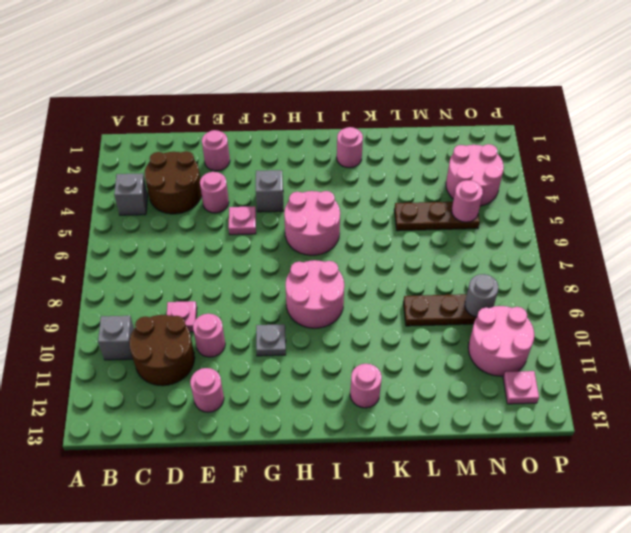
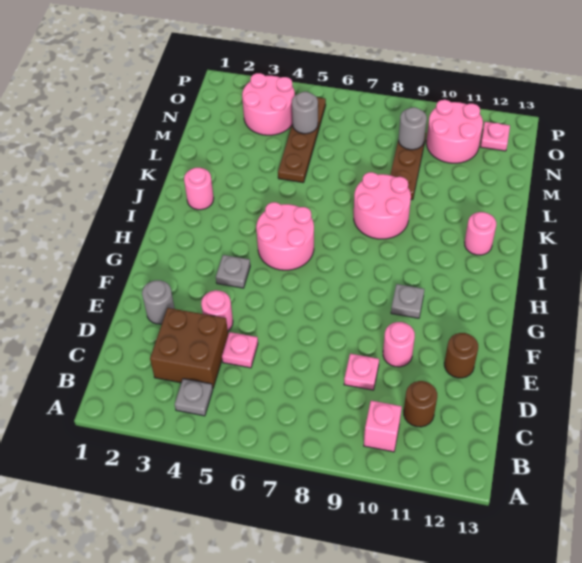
grey brick B4 level 1 -> grey plate B4 level 1
grey brick B10 level 1 -> pink brick B10 level 1
brown round brick C3:D4 level 1 -> brown brick C3:D4 level 1
brown round brick C10:D11 level 1 -> brown round brick C11 level 1
pink round brick E2 level 1 -> grey round brick E2 level 1
pink round brick E12 level 1 -> brown round brick E12 level 1
pink plate F5 level 1 -> pink plate D5 level 1
grey brick G4 level 1 -> grey plate G4 level 1
pink round brick H8:I9 level 1 -> pink round brick J8:K9 level 1
brown plate L5:N5 level 1 -> brown plate L5:O5 level 1
pink round brick N5 level 2 -> grey round brick N5 level 2

